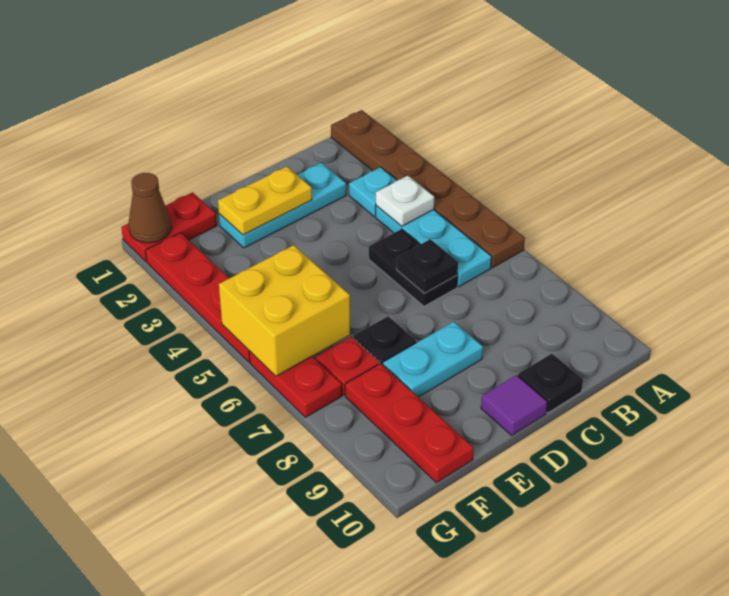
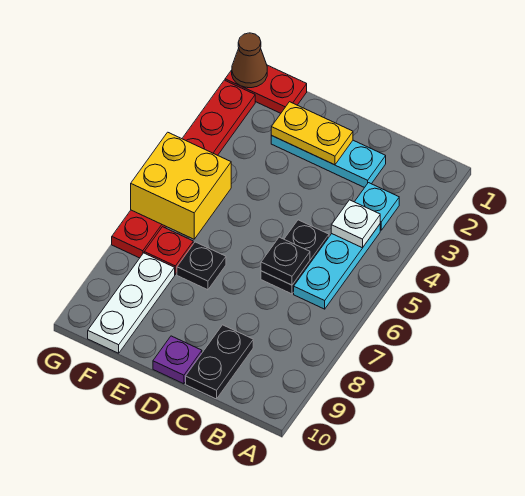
brown plate A1:A6 level 1 -> none
black plate C10 level 1 -> black plate C9:C10 level 1
cyan plate D8:E8 level 1 -> none
purple tile D10 level 1 -> purple plate D10 level 1
red plate F8:F10 level 1 -> white plate F8:F10 level 1

